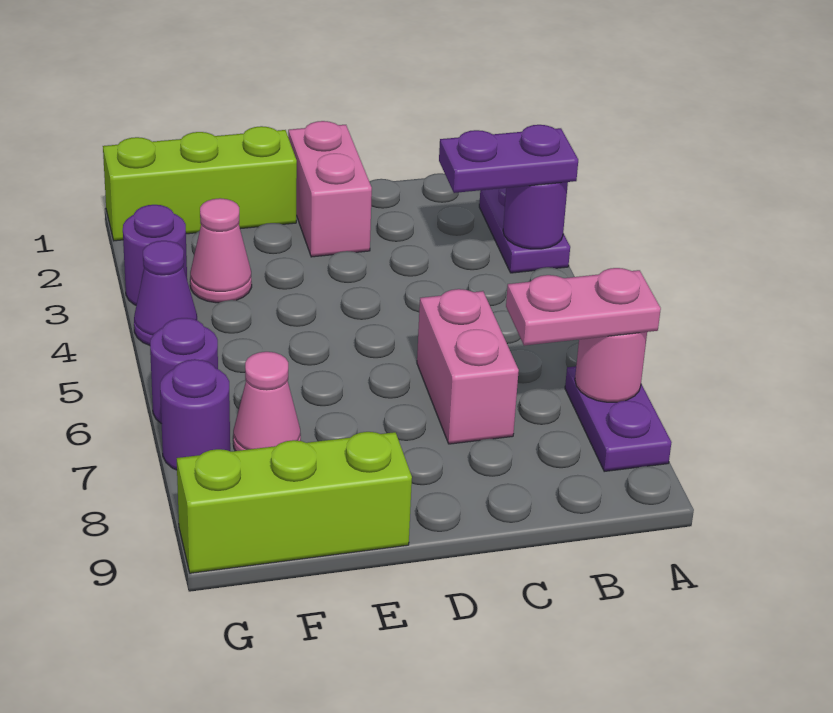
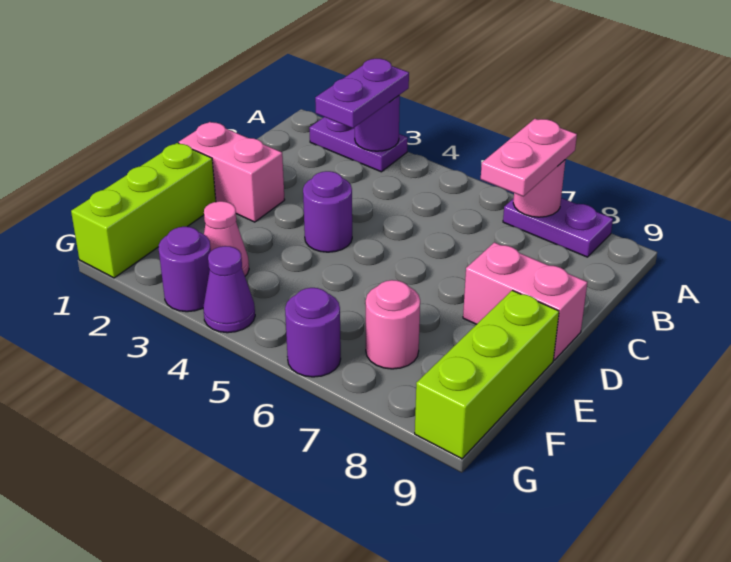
pink brick C6:C7 level 1 -> pink brick D8:D9 level 1
pink cone F7 level 1 -> pink round brick F7 level 1
purple round brick G7 level 1 -> purple round brick D4 level 1

